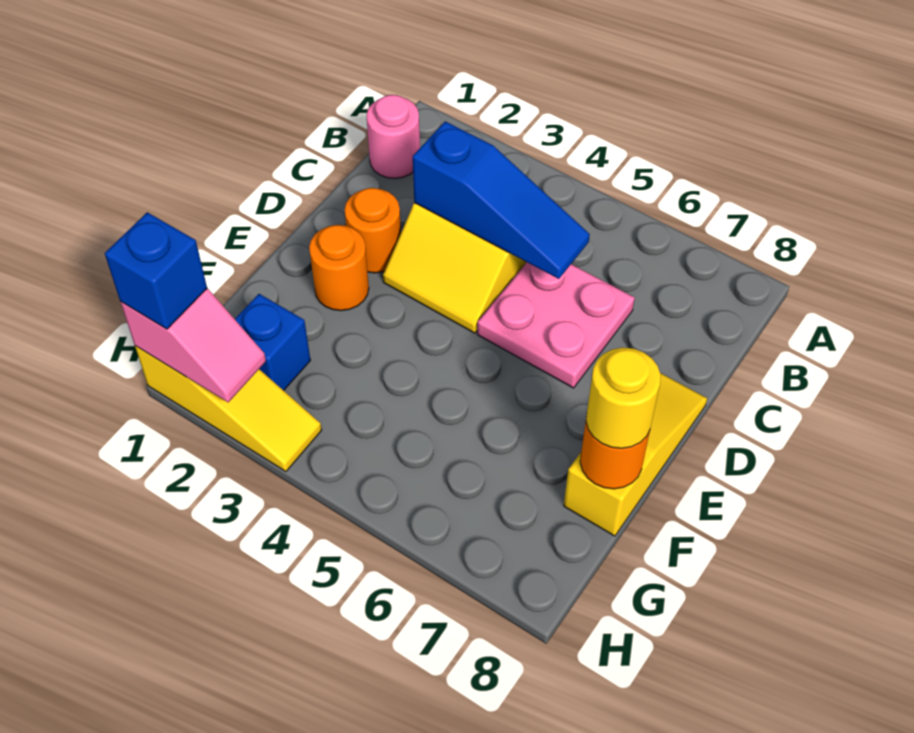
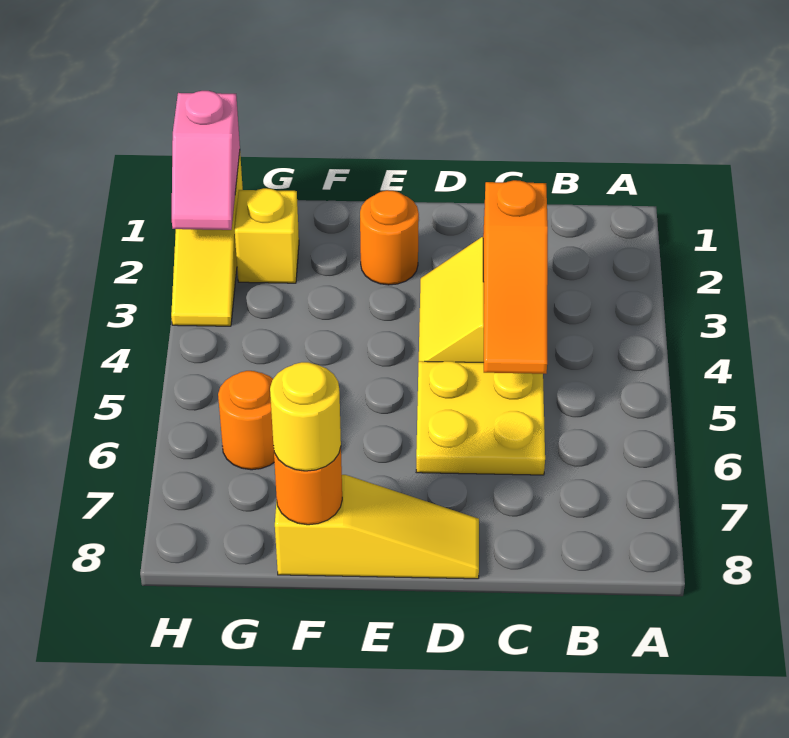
pink round brick B1 level 1 -> none
blue slope C3:C5 level 2 top 3 -> orange slope C3:C5 level 2 top 3
pink plate C5:D6 level 1 -> yellow plate C5:D6 level 1
orange round brick D2 level 1 -> orange round brick G6 level 1
blue brick G2 level 1 -> yellow brick G2 level 1
blue brick H1 level 3 -> none

